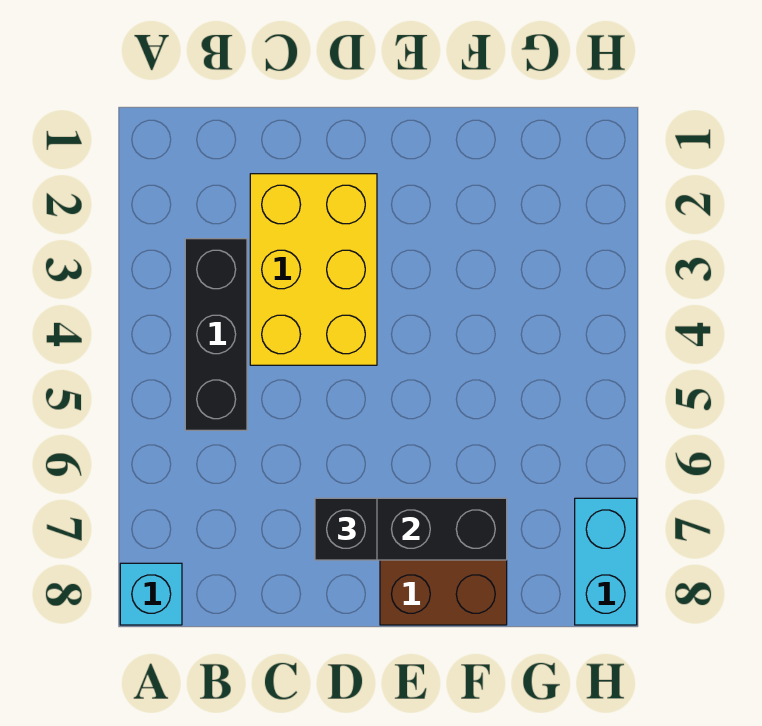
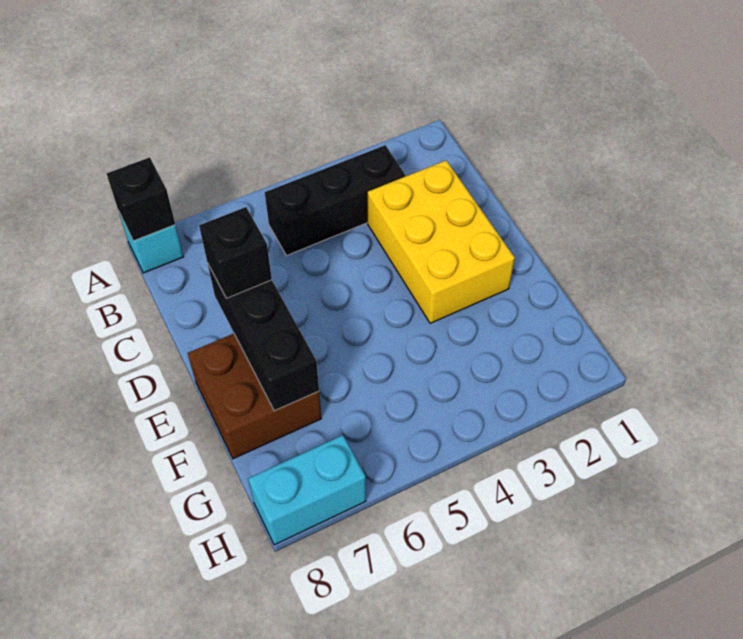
none -> black brick A8 level 2
yellow brick C2:D4 level 1 -> yellow brick C2:E3 level 1

